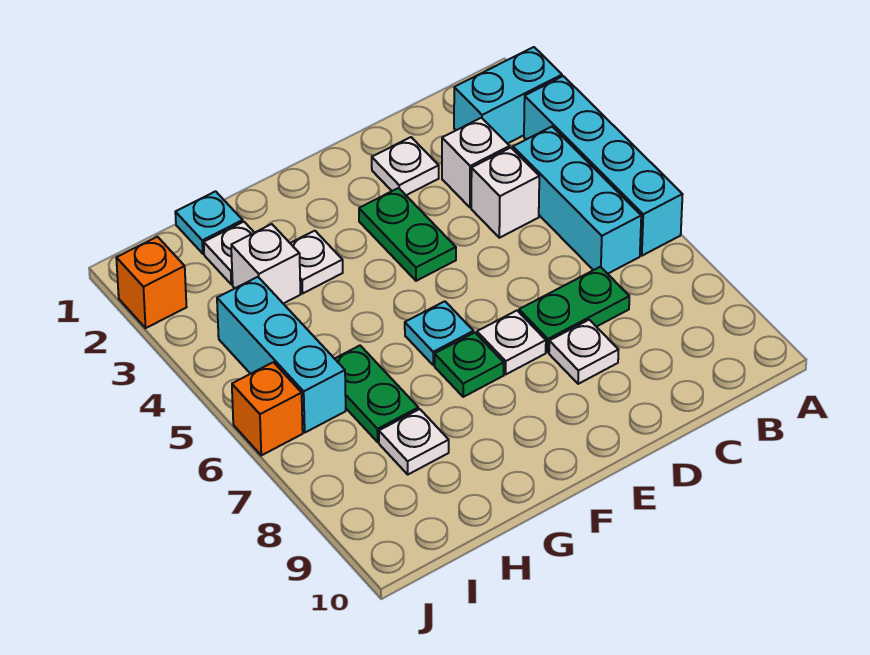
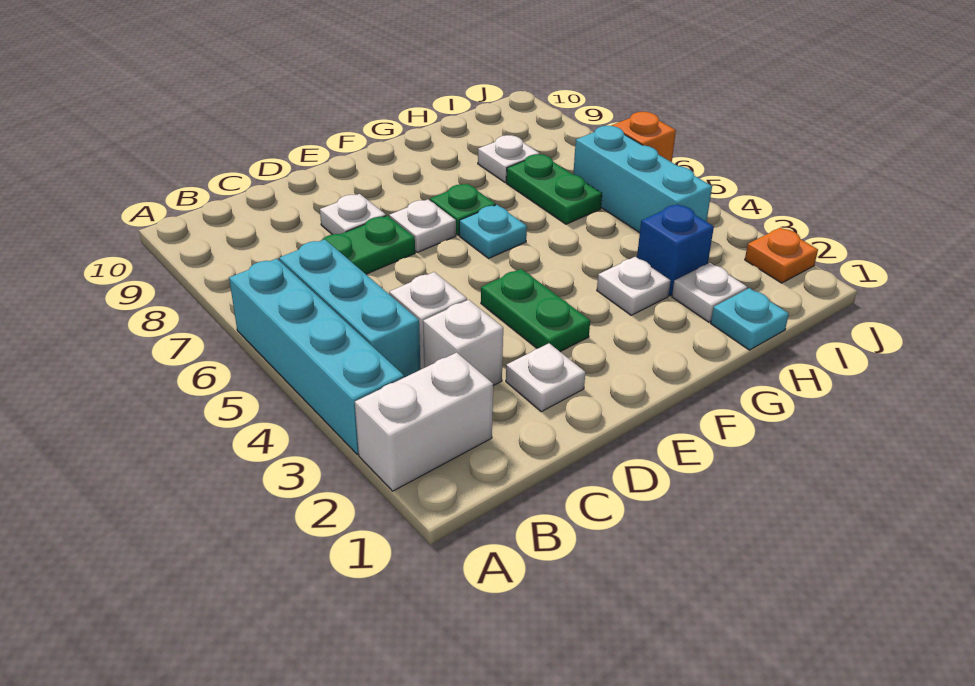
cyan brick A2:B2 level 1 -> white brick A2:B2 level 1
white brick H3 level 1 -> blue brick H3 level 1
orange brick J2 level 1 -> orange plate J2 level 1

